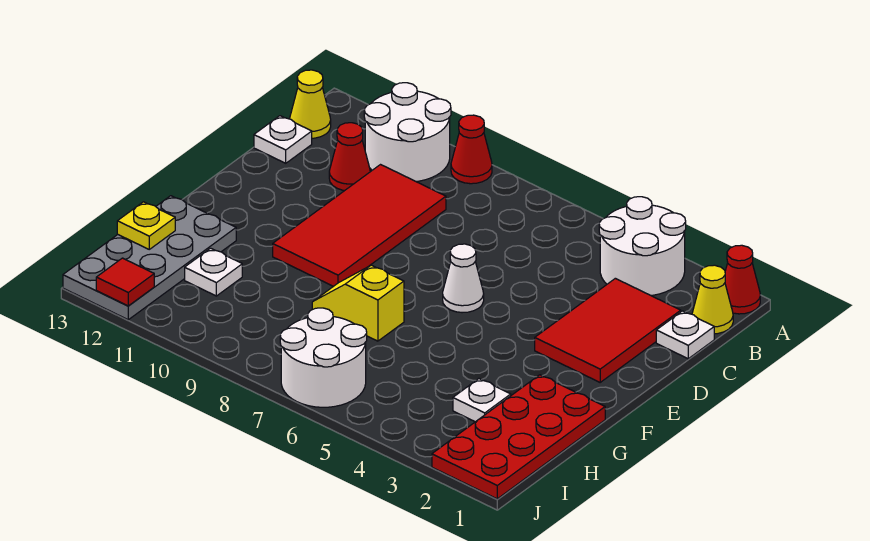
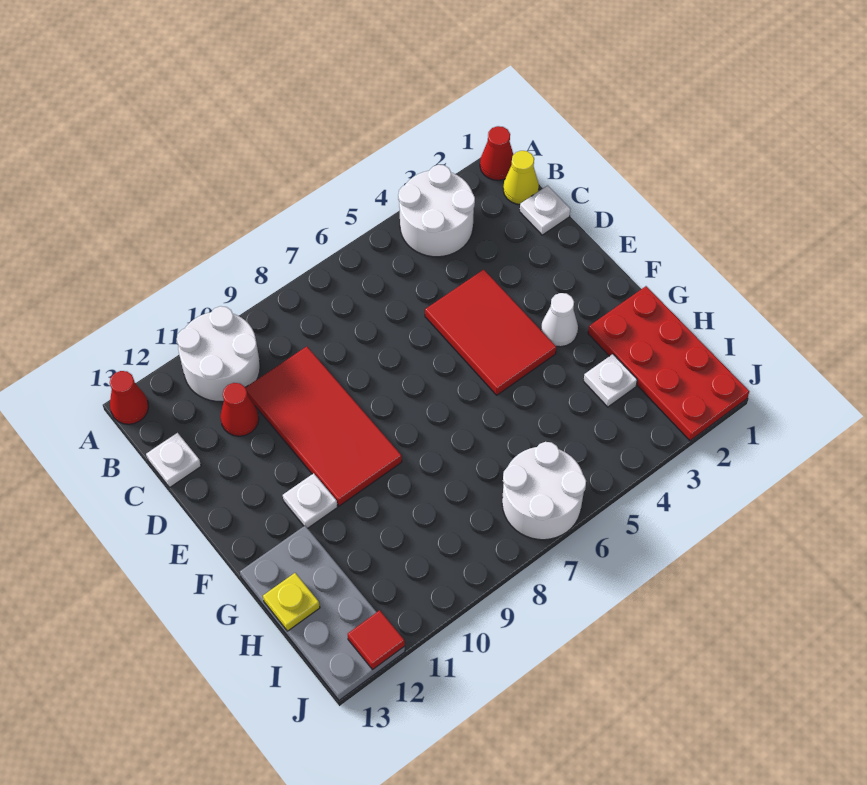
red cone A9 level 1 -> red cone A13 level 1
yellow cone B13 level 1 -> none
red tile C2:E3 level 1 -> red tile D4:F5 level 1
white cone E6 level 1 -> white cone F3 level 1
yellow slope G7:G8 level 1 top 7 -> none
white plate H11 level 1 -> white plate F11 level 1

